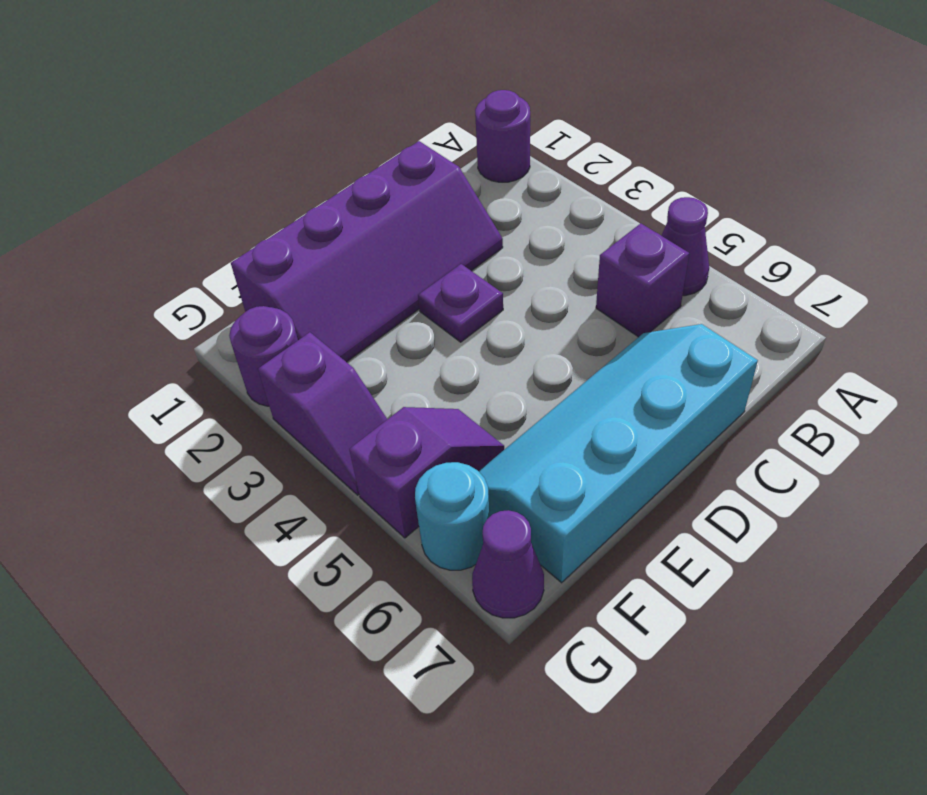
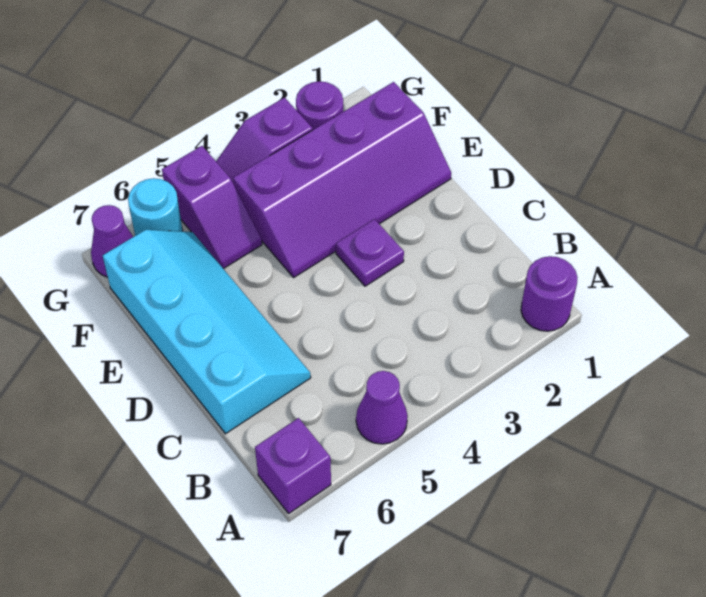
purple brick B5 level 1 -> purple brick A7 level 1
purple slope C1:F2 level 1 top 1 -> purple slope E1:F4 level 1 top F

